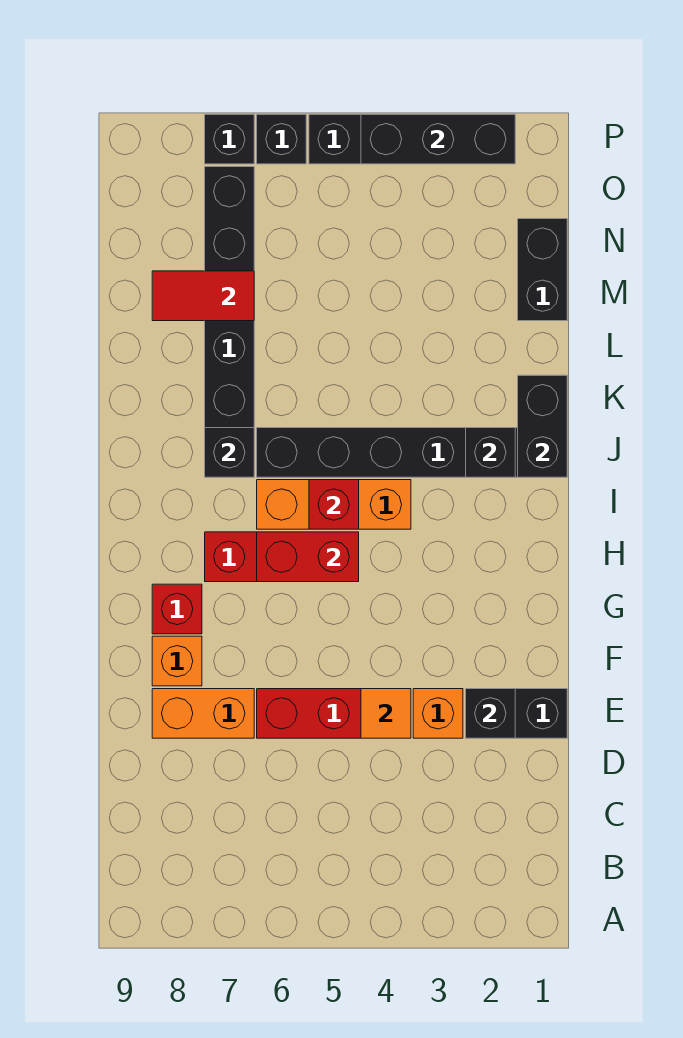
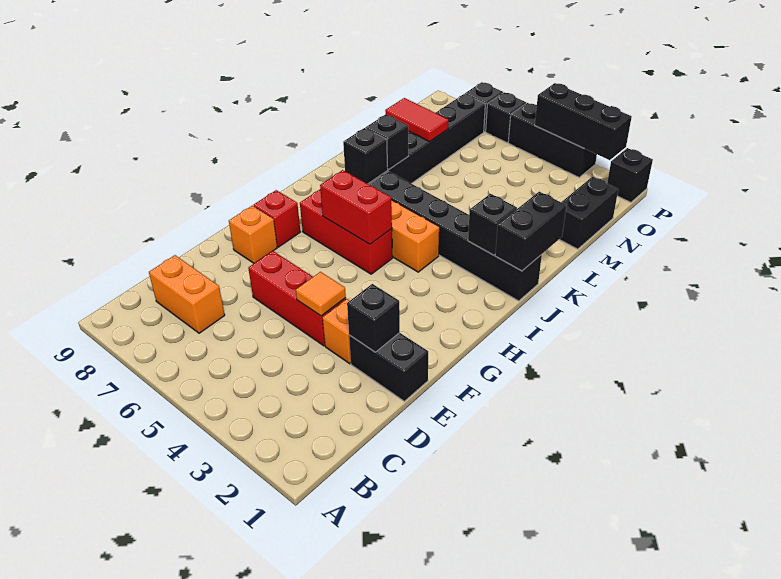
orange brick E7:E8 level 1 -> orange brick C7:C8 level 1
red brick I5 level 2 -> none
none -> black brick K7 level 2
none -> black brick P1 level 1

